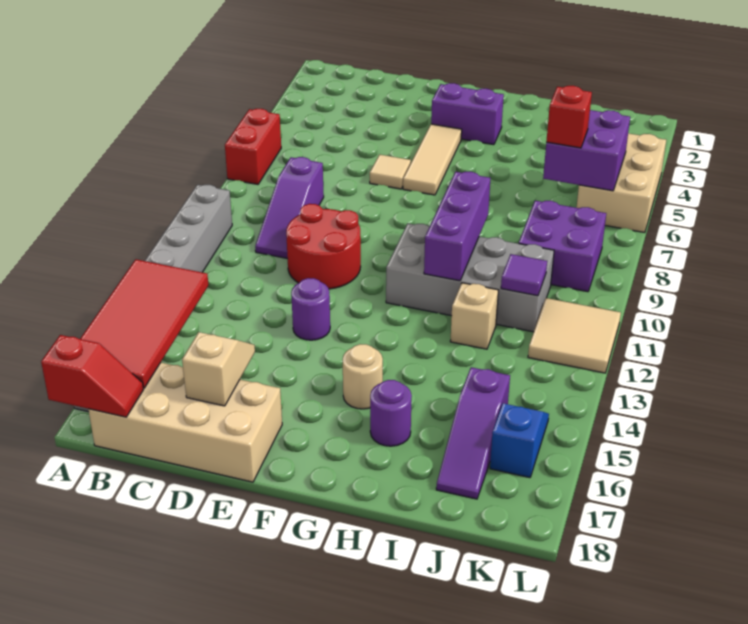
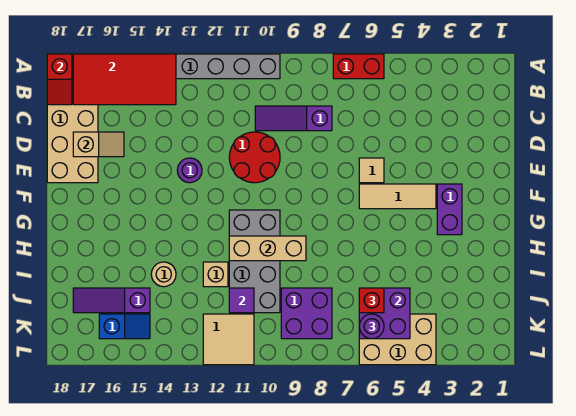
tan round brick G15 level 1 -> tan round brick I14 level 1
purple brick H9:H11 level 2 -> tan brick H9:H11 level 2
purple round brick H16 level 1 -> purple round brick K6 level 3

